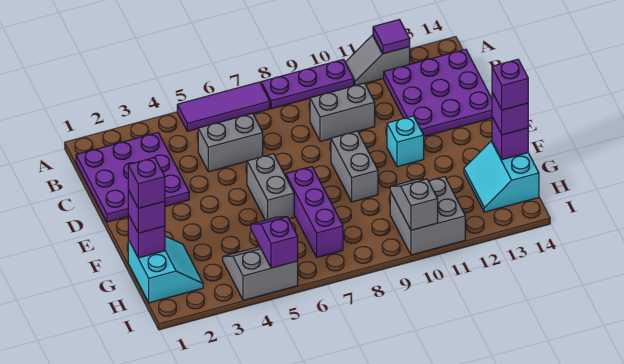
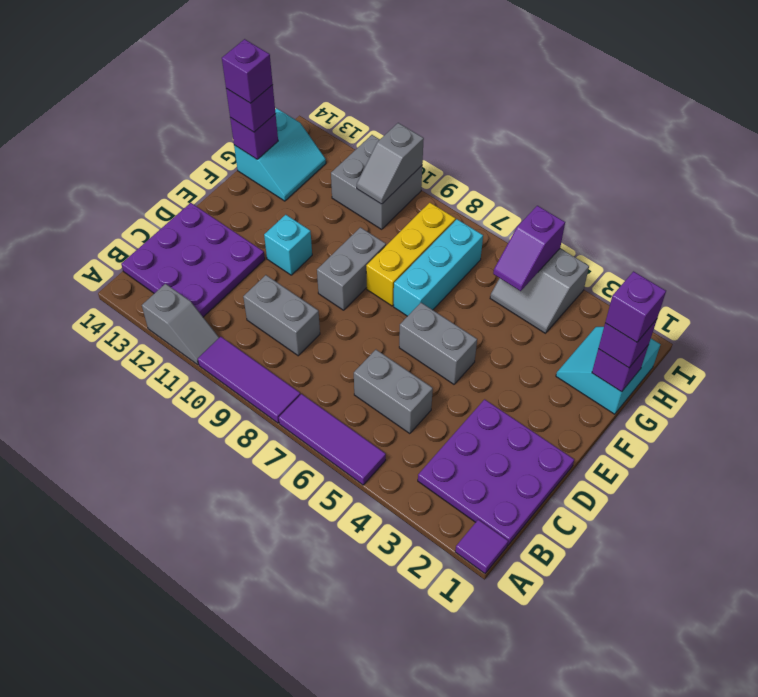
purple plate A8:A10 level 1 -> purple tile A8:A10 level 1
purple tile A12 level 2 -> purple tile A1 level 1
grey brick E6:F6 level 1 -> grey brick E5:E6 level 1
purple brick F7:H7 level 1 -> cyan brick F7:H7 level 1
none -> yellow brick F8:H8 level 1

